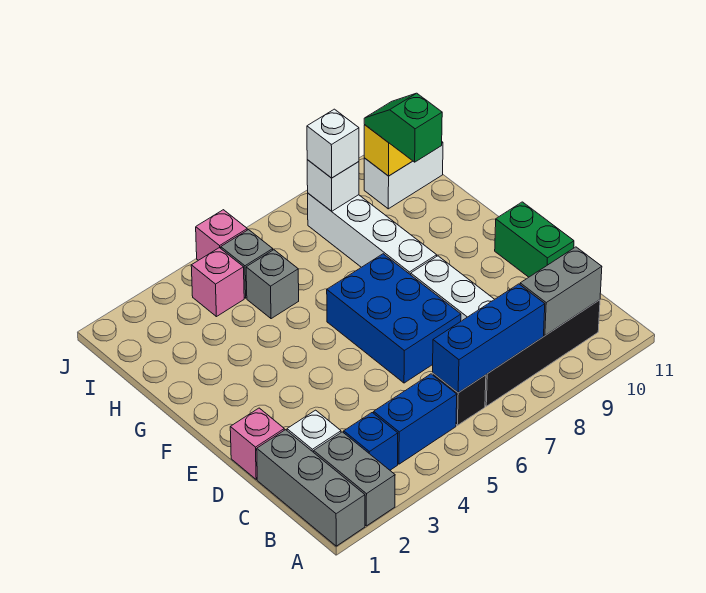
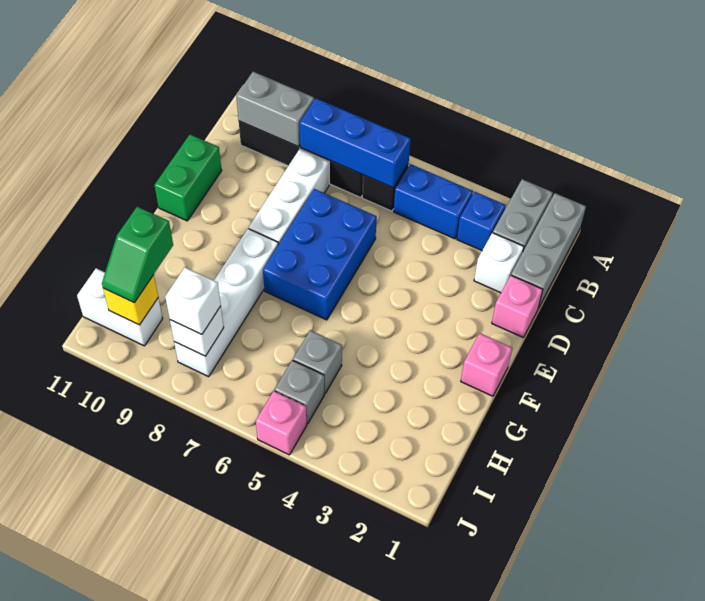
pink brick I4 level 1 -> pink brick F1 level 1

